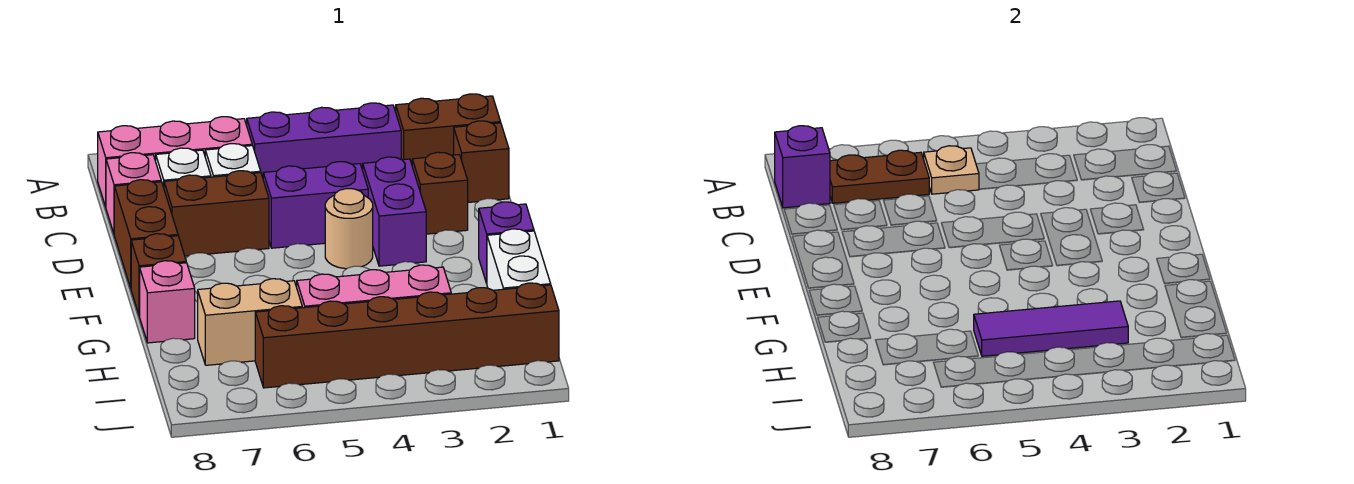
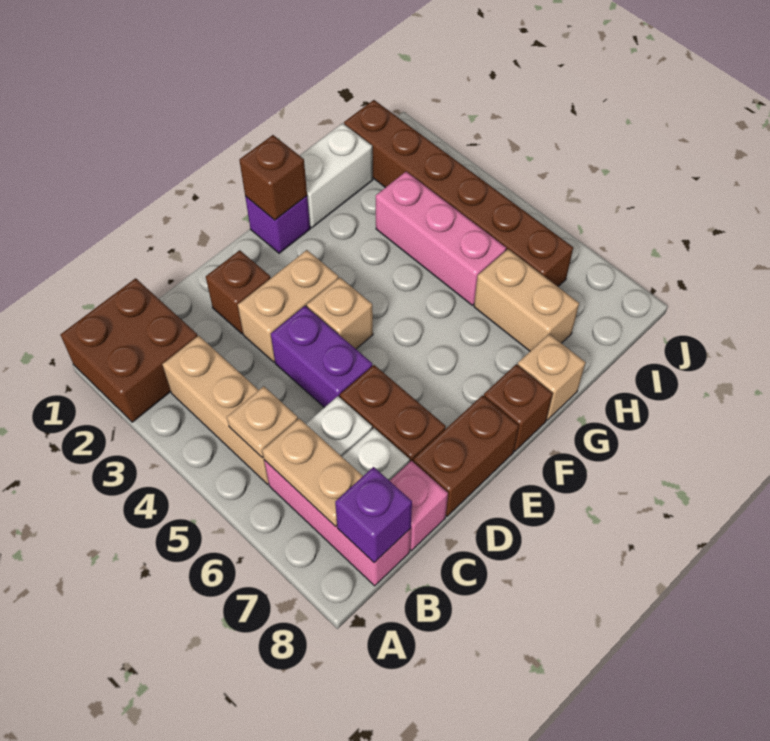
brown brick B1:B2 level 1 -> brown brick A1:B2 level 1
purple brick B3:B5 level 1 -> tan brick B3:B5 level 1
brown plate B6:B7 level 2 -> tan plate B6:B7 level 2
brown brick C1 level 1 -> brown brick F1 level 2
purple brick D3:E3 level 1 -> tan brick D3:E3 level 1
tan round brick E4 level 1 -> tan brick E4 level 1
pink brick G8 level 1 -> tan brick G8 level 1
purple tile H3:H5 level 2 -> none

